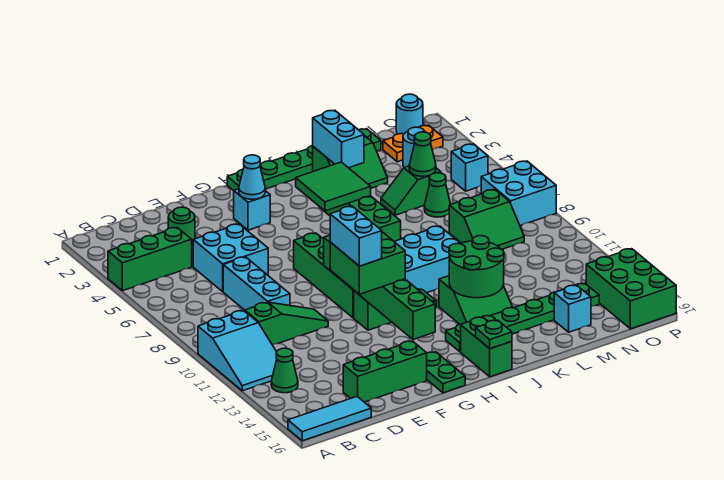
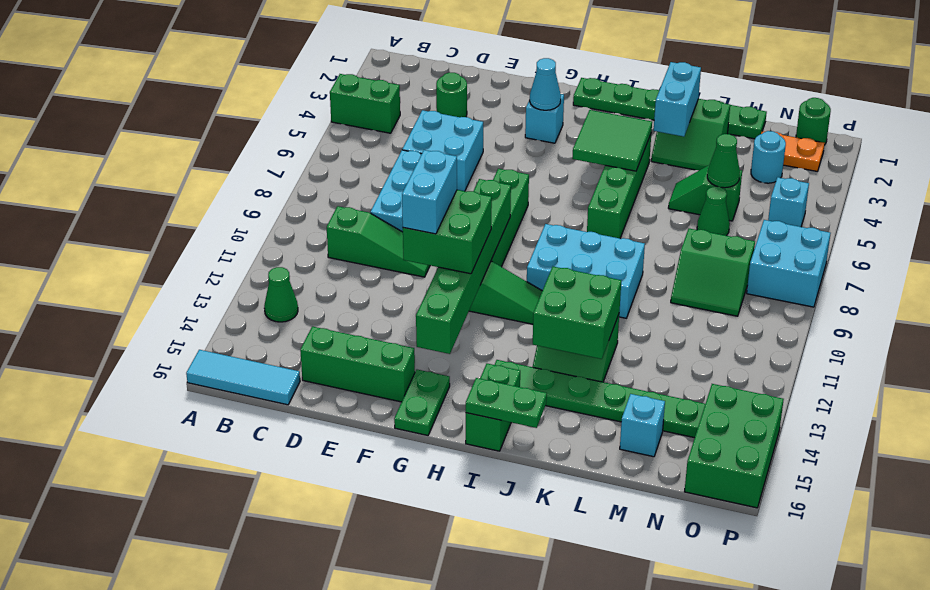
green brick A4:C4 level 1 -> green brick A4:B4 level 1
cyan slope A10:B12 level 1 top 10 -> none
green plate I16 level 2 -> green plate I16:J16 level 2
green round brick J12:K13 level 2 -> green brick J12:K13 level 2
cyan round brick O1 level 1 -> green round brick O1 level 1

